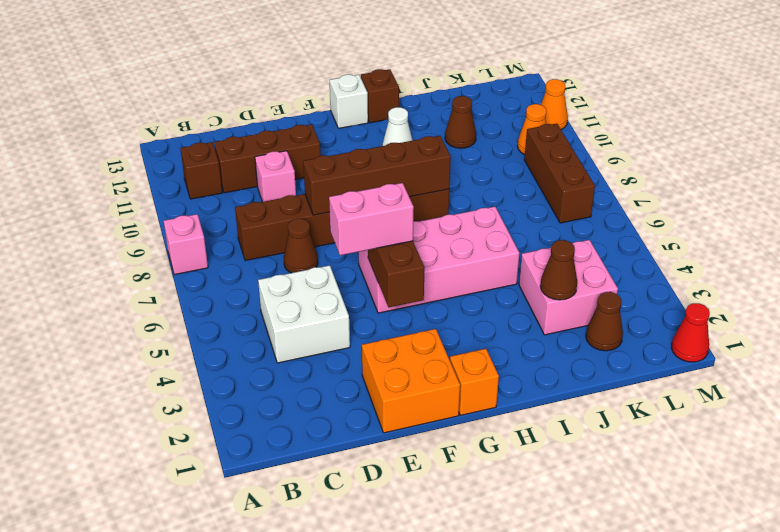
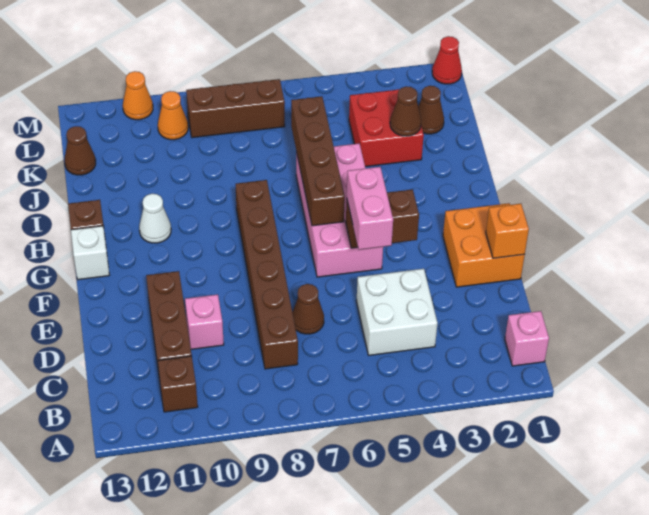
pink brick A8 level 1 -> pink brick B1 level 1
brown brick E8:H8 level 2 -> brown brick G6:J6 level 2
orange brick G1 level 1 -> orange brick E1 level 2
pink brick J3:K4 level 1 -> red brick J3:K4 level 1
brown cone J11 level 1 -> brown cone K13 level 1

